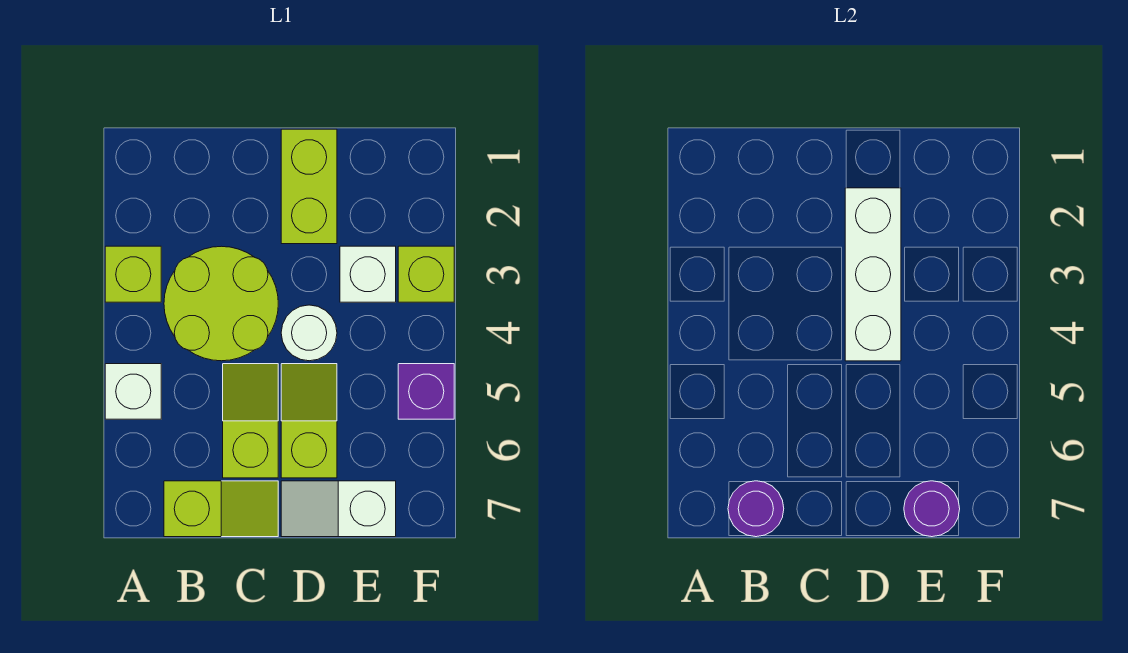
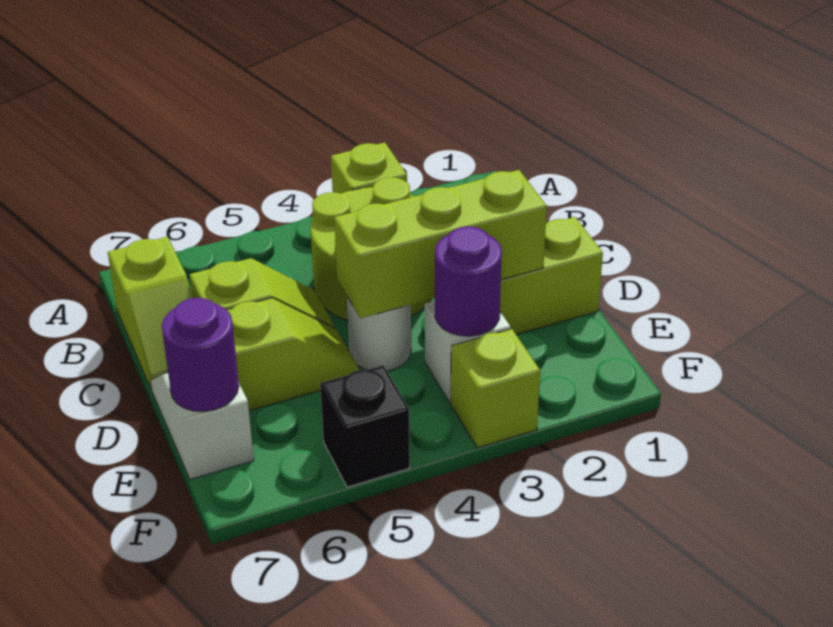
white brick A5 level 1 -> none
purple round brick B7 level 2 -> purple round brick E3 level 2
white brick D2:D4 level 2 -> lime brick D2:D4 level 2
purple brick F5 level 1 -> black brick F5 level 1

